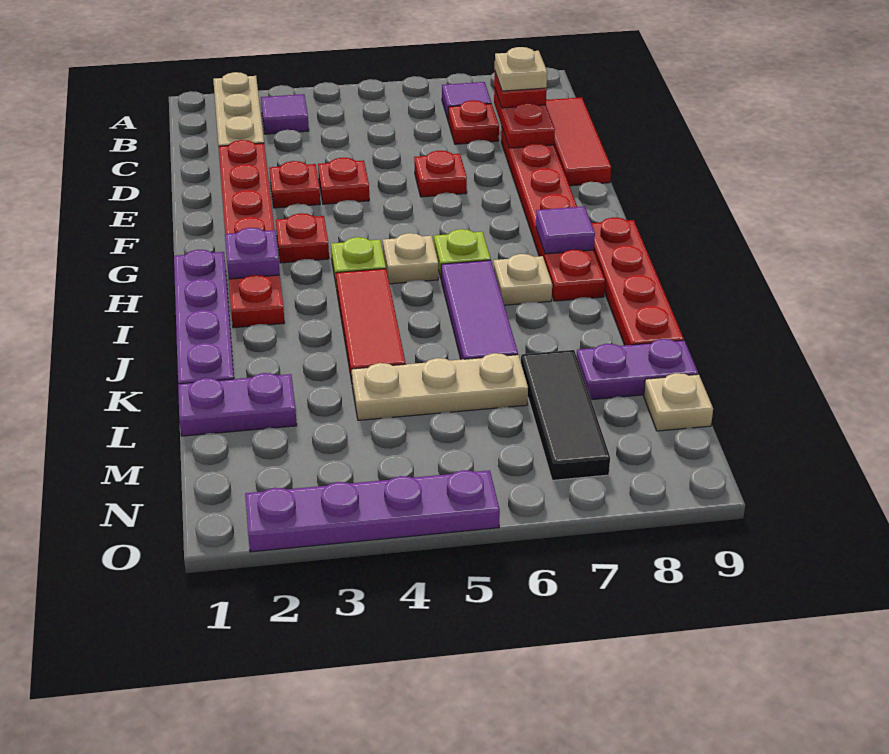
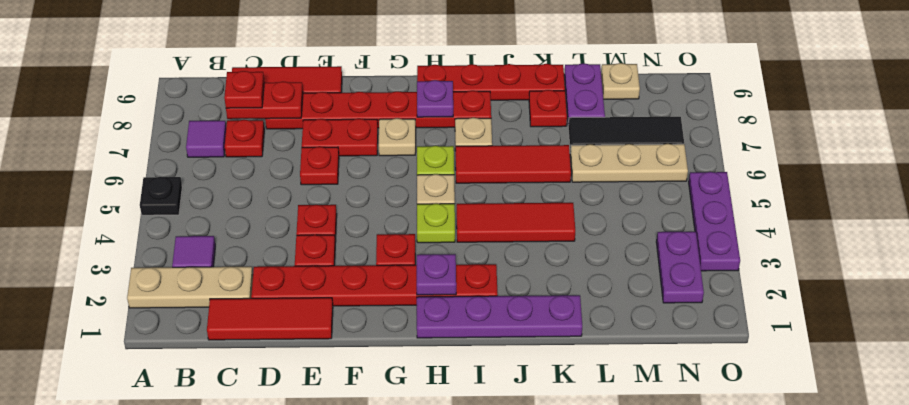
none -> black plate A5 level 1
none -> red tile C1:E1 level 1
tan plate C8 level 4 -> tan plate G7 level 1
none -> red plate E7:F7 level 1
purple tile H8 level 2 -> purple plate H8 level 2
purple tile I6:K6 level 1 -> red tile I6:K6 level 1
none -> red plate K8 level 1
purple plate L1:L2 level 1 -> purple plate N2:N3 level 1
tan plate L4:L6 level 1 -> tan plate L6:N6 level 1
purple plate O2:O5 level 1 -> purple plate O3:O5 level 1

